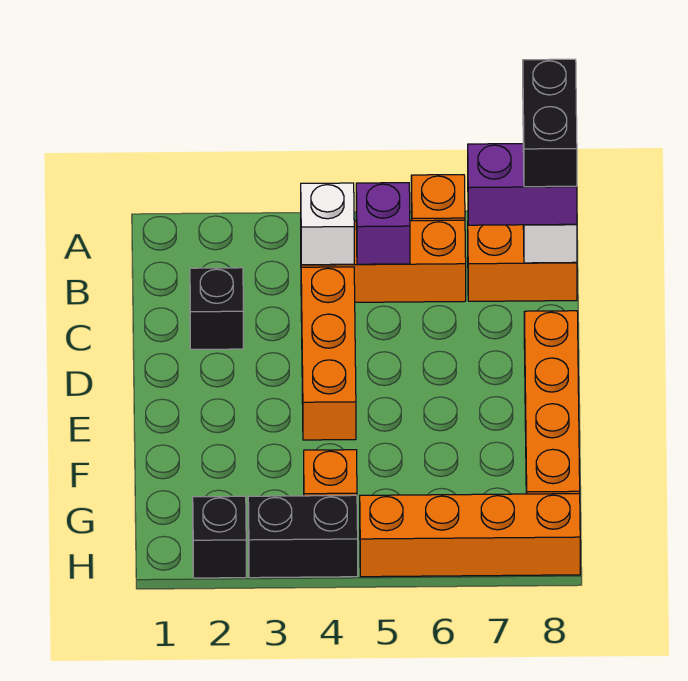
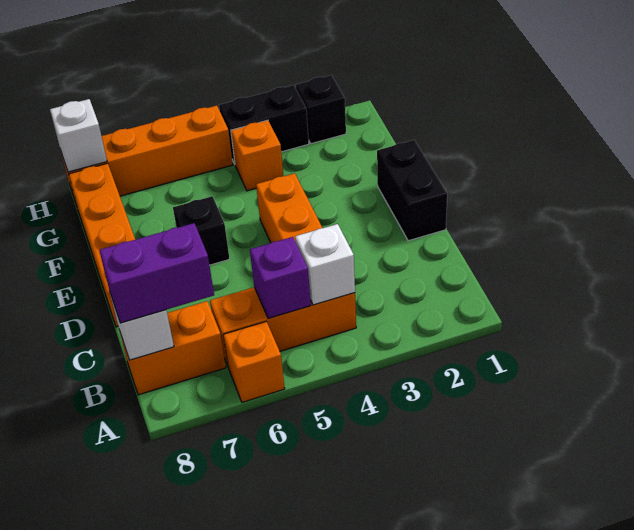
black brick A8:B8 level 4 -> black brick D1:E1 level 1
black brick C2 level 1 -> black brick E6 level 1
none -> white brick H8 level 2

